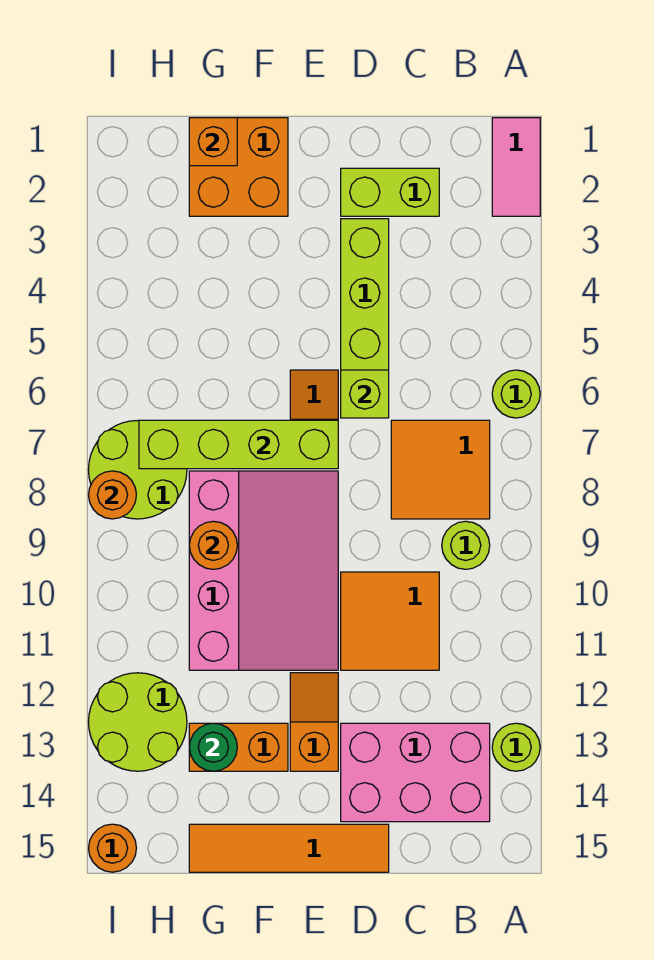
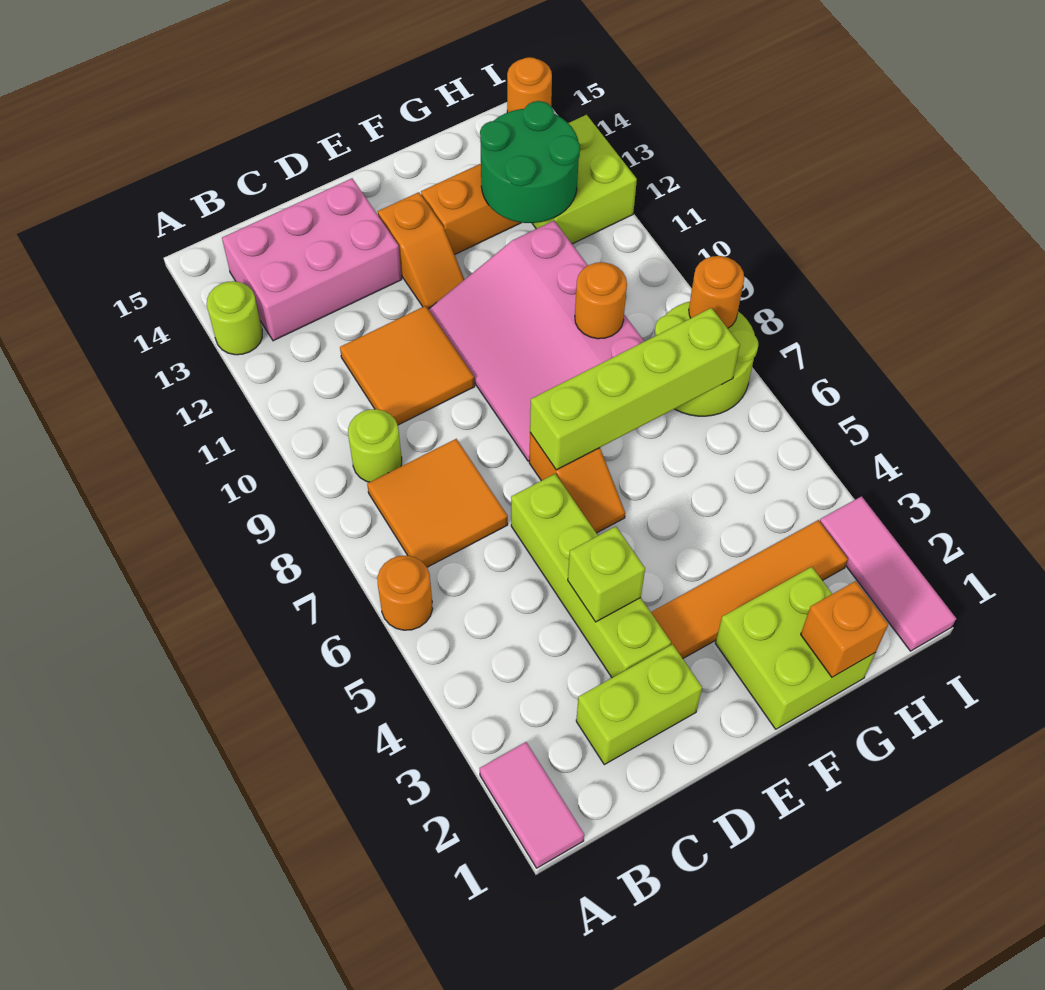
lime round brick A6 level 1 -> orange round brick A6 level 1
lime brick D6 level 2 -> lime brick D4 level 2
orange tile D15:G15 level 1 -> orange tile E3:H3 level 1
orange brick F1:G2 level 1 -> lime brick F1:G2 level 1
green round brick G13 level 2 -> green round brick G12:H13 level 2
lime round brick H12:I13 level 1 -> lime brick H12:I13 level 1
none -> pink tile I1:I3 level 1

